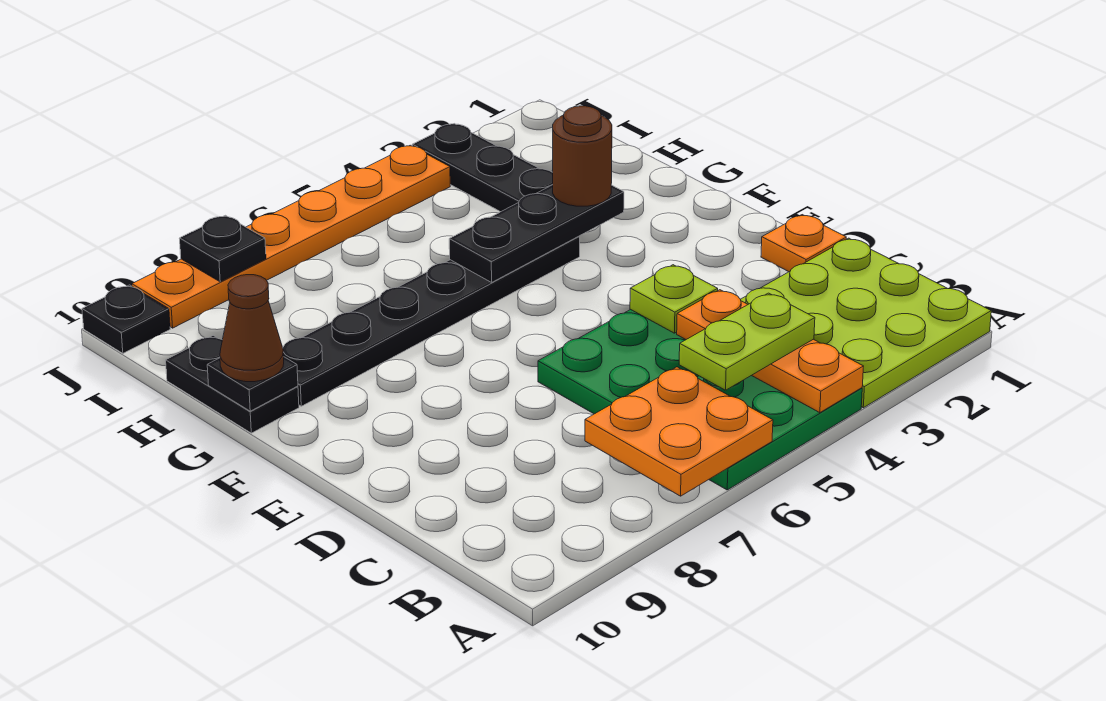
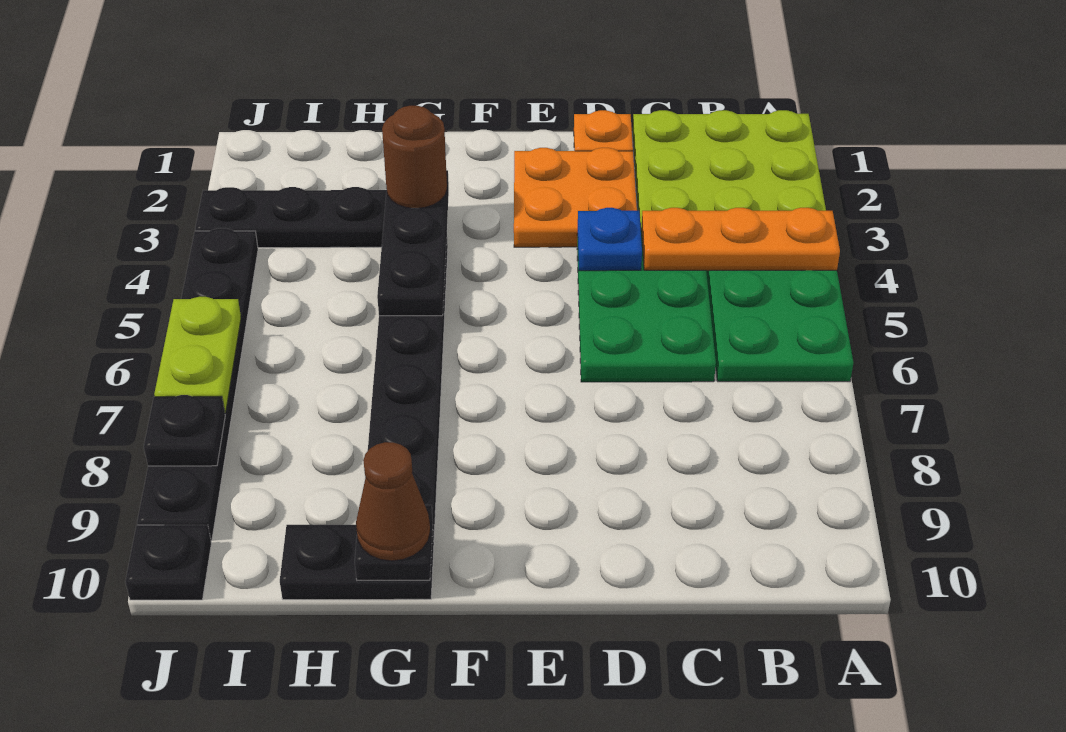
orange plate A6:B7 level 2 -> orange plate D2:E3 level 1
lime plate B4:B5 level 3 -> lime plate J6:J7 level 2
lime plate D4 level 2 -> blue plate D4 level 2
orange plate J4:J9 level 1 -> black plate J4:J9 level 1

